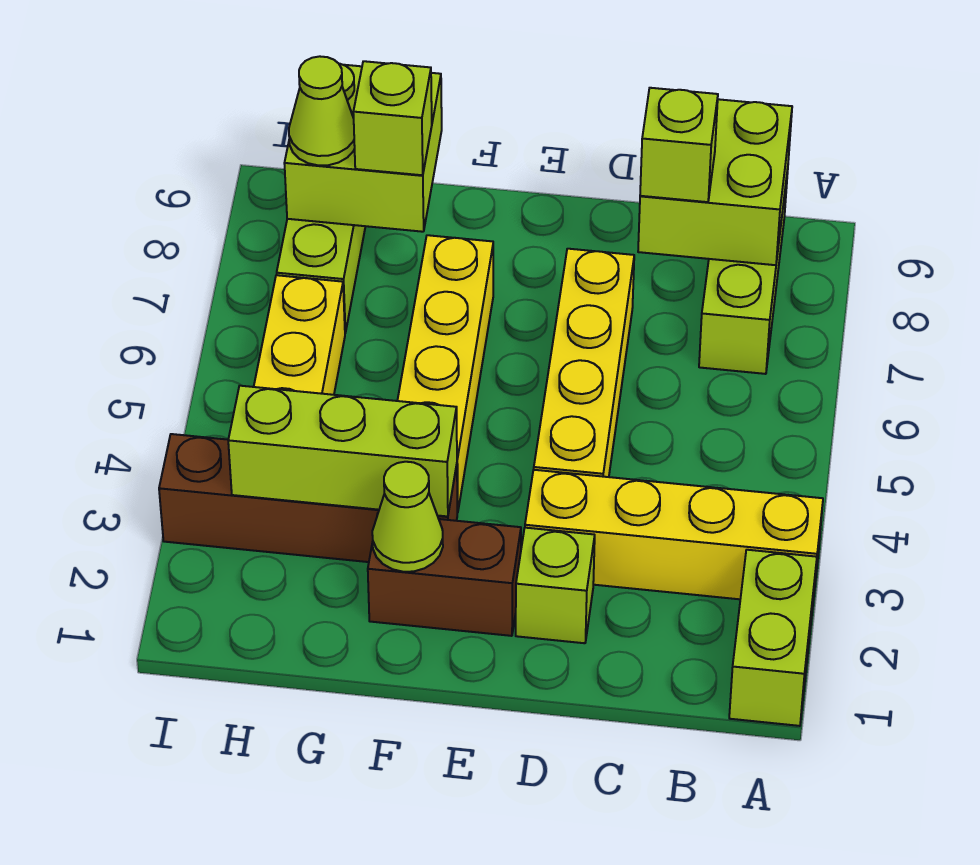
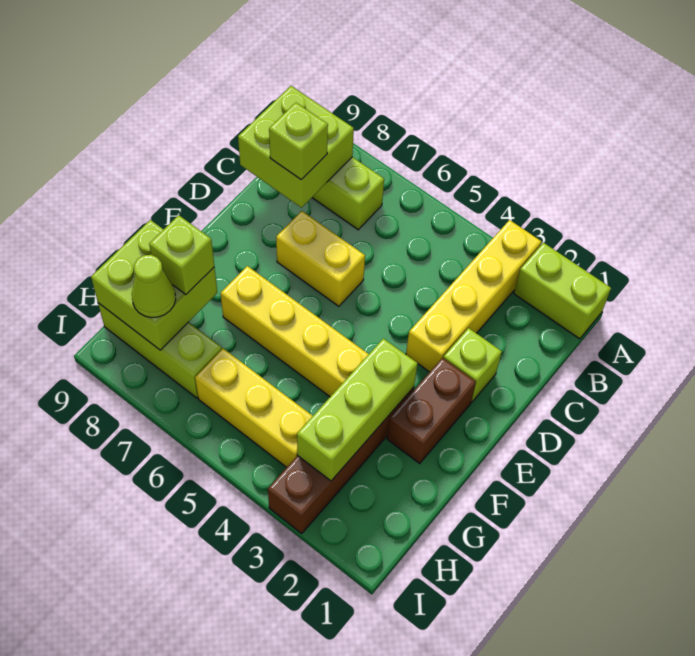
yellow brick D4:D7 level 1 -> yellow brick D6:D7 level 1
lime cone F2 level 2 -> none

